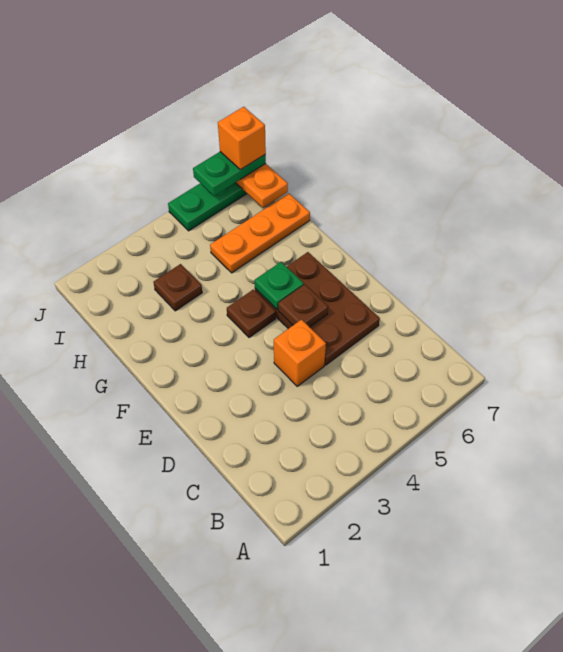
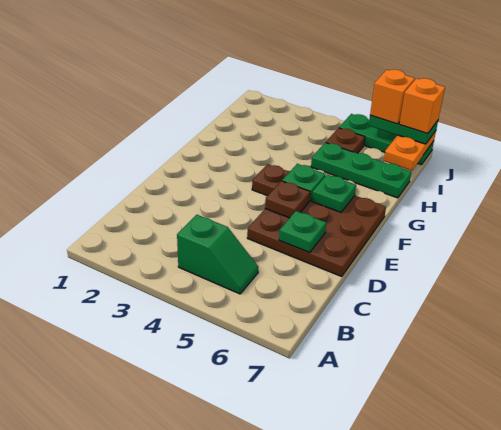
none -> green slope B4:B5 level 1 top 4
orange brick D4 level 1 -> orange brick J6 level 4
brown plate D5:F6 level 1 -> brown plate D5:F7 level 1
none -> green plate D6 level 2
none -> green plate F6 level 2
brown plate H3 level 1 -> brown plate I5 level 1
orange plate H5:H7 level 1 -> green plate H5:H7 level 1

